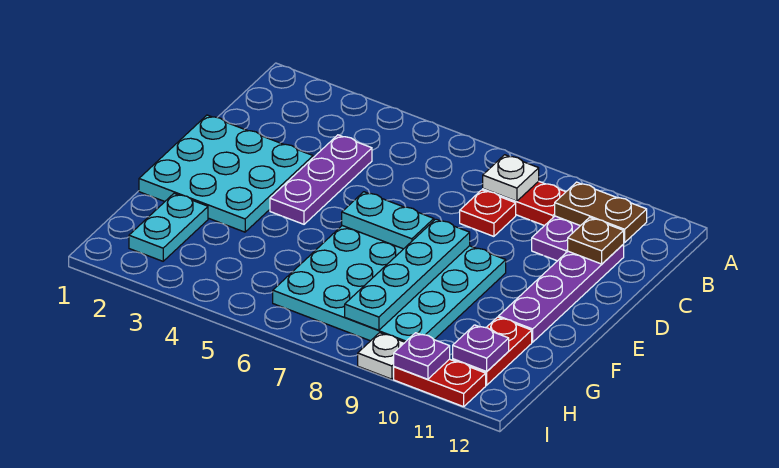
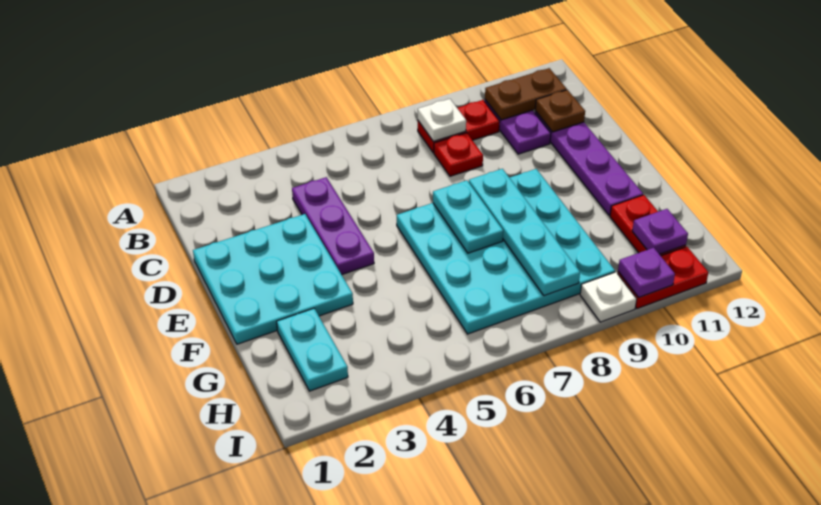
cyan plate E6:E7 level 2 -> cyan plate E7:F7 level 2

